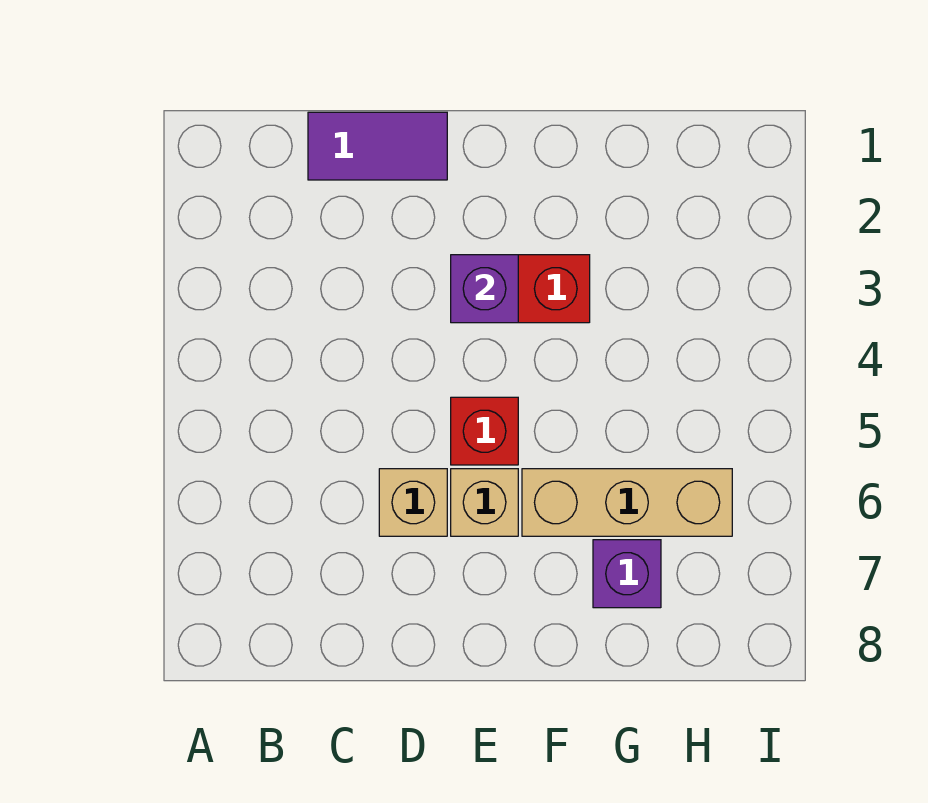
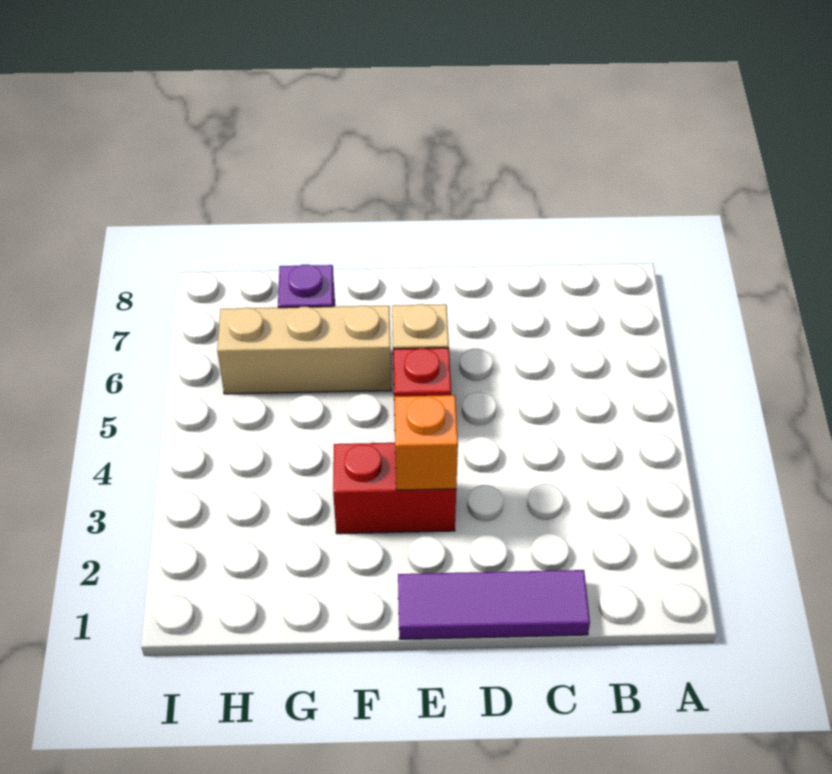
purple tile C1:D1 level 1 -> purple tile C1:E1 level 1
tan brick D6 level 1 -> none
purple brick E3 level 2 -> orange brick E3 level 2

